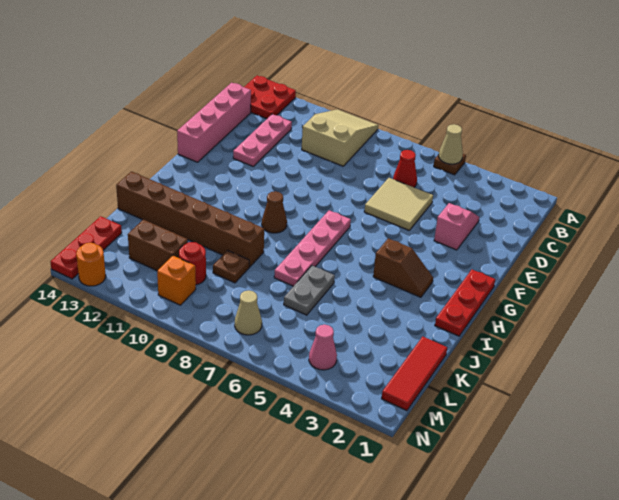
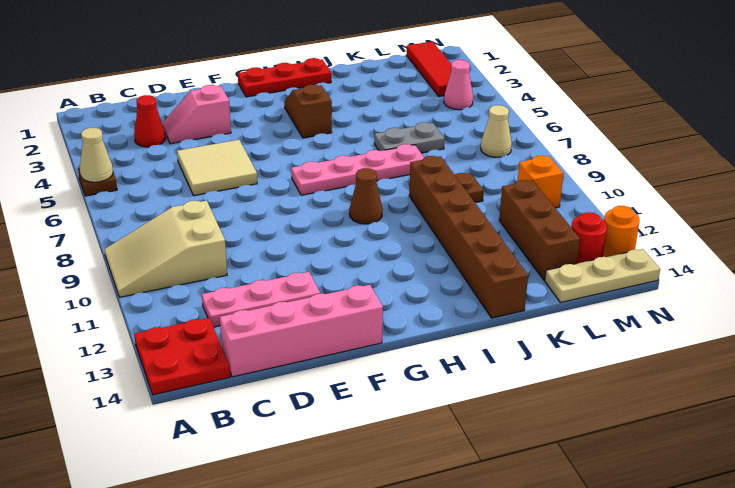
red cone C6 level 1 -> red cone C3 level 1
red tile K1:M1 level 1 -> red tile M1:M3 level 1
red round brick L10 level 1 -> red round brick M13 level 1
brown brick L11:L12 level 1 -> brown brick L11:L13 level 1
red plate L14:N14 level 1 -> tan plate L14:N14 level 1

